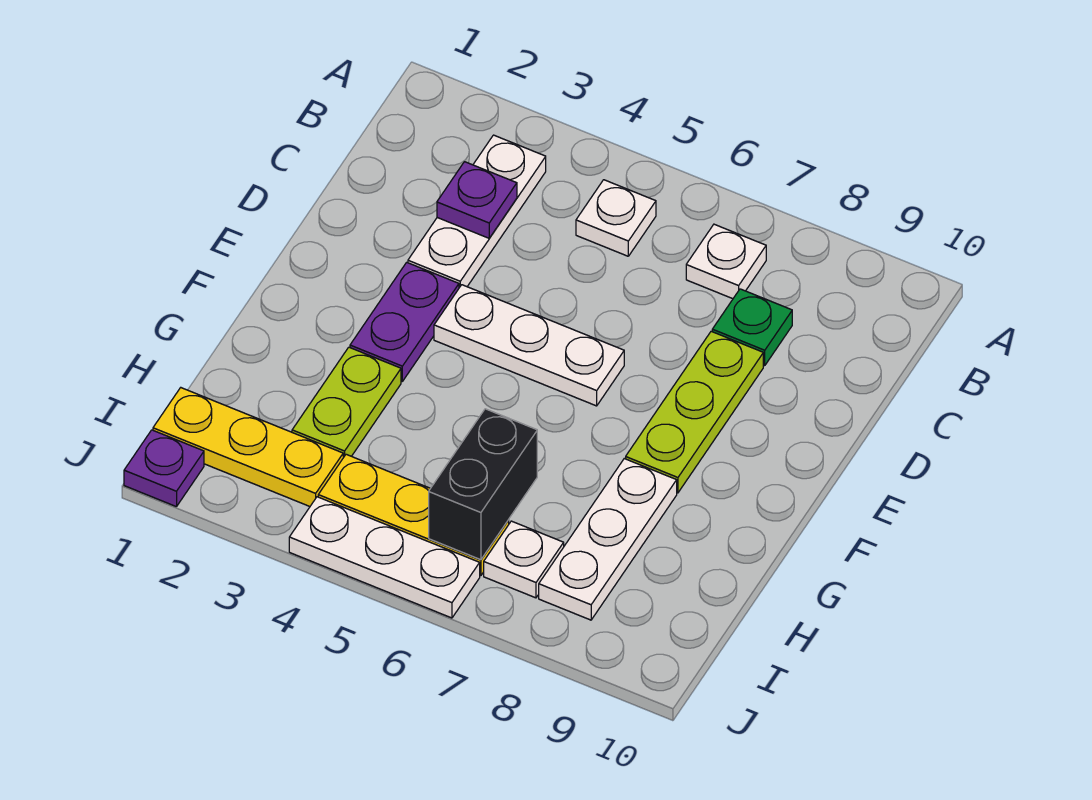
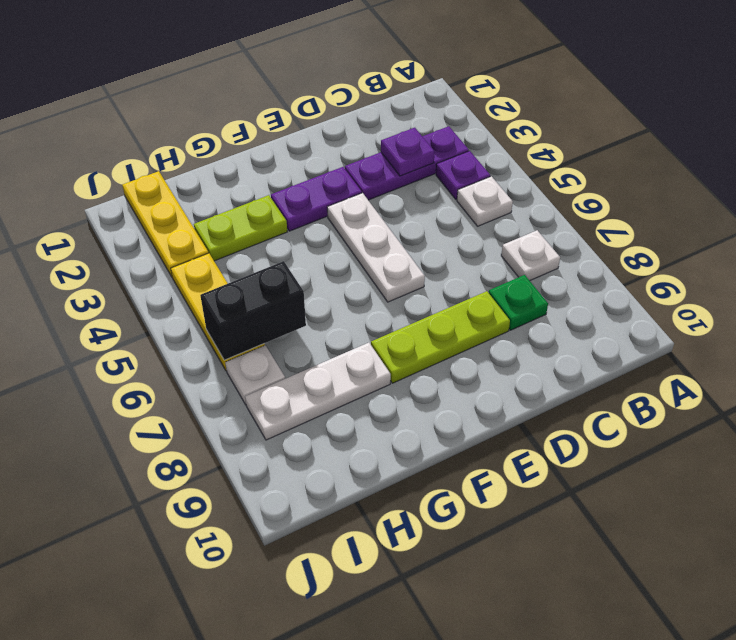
white plate B3:D3 level 1 -> purple plate B3:D3 level 1
purple plate J1 level 1 -> purple plate B4 level 1
white plate J4:J6 level 1 -> none

